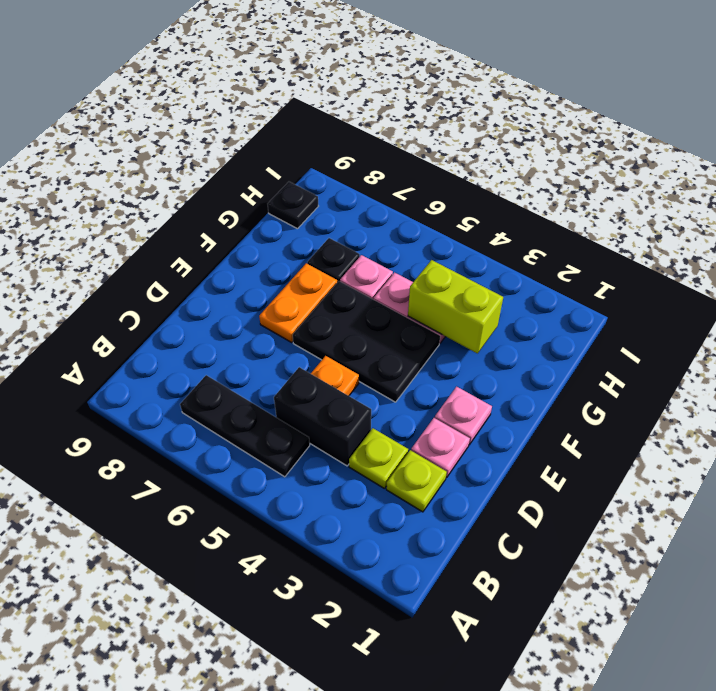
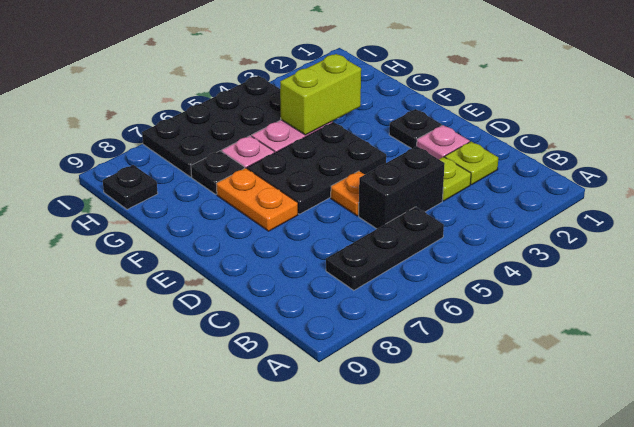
pink plate E2 level 1 -> black plate E2 level 1
none -> black plate H4:I7 level 1

